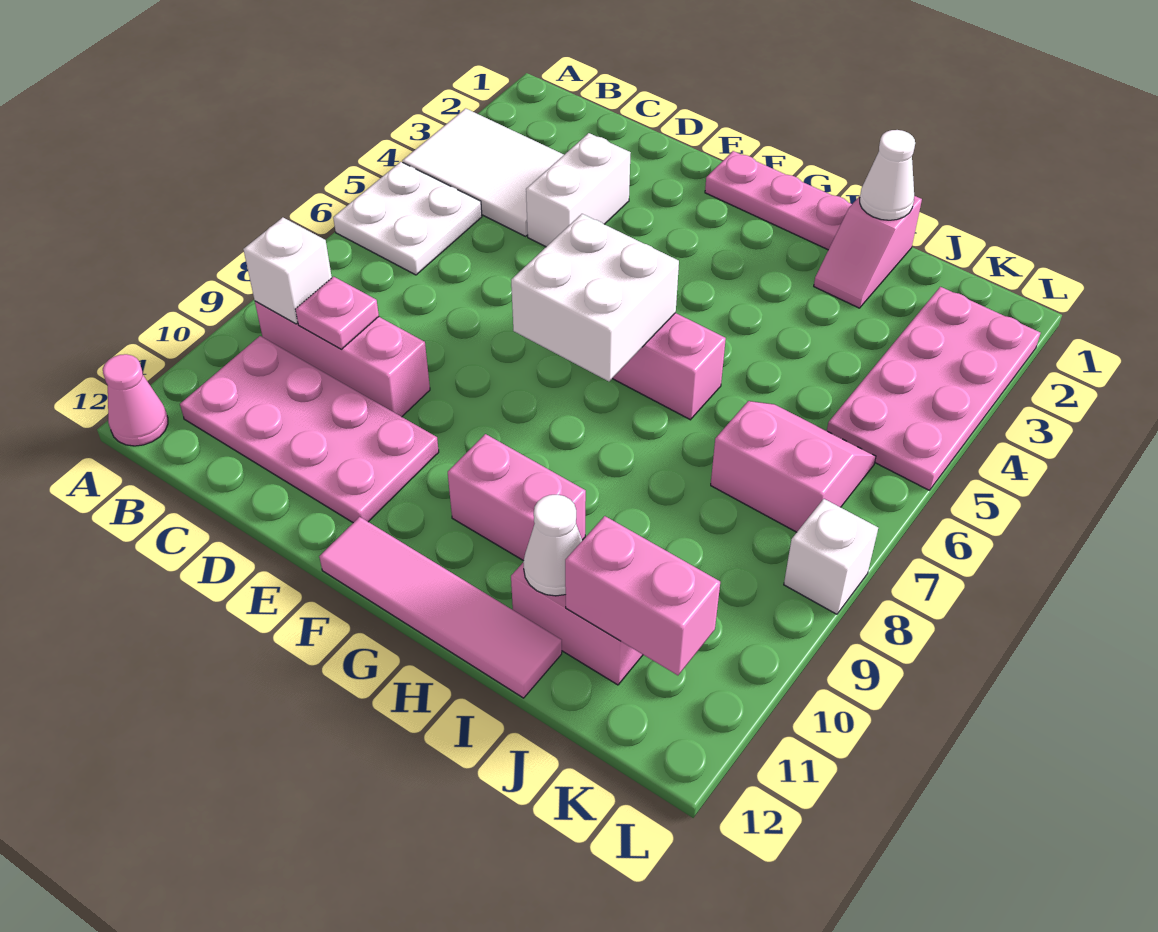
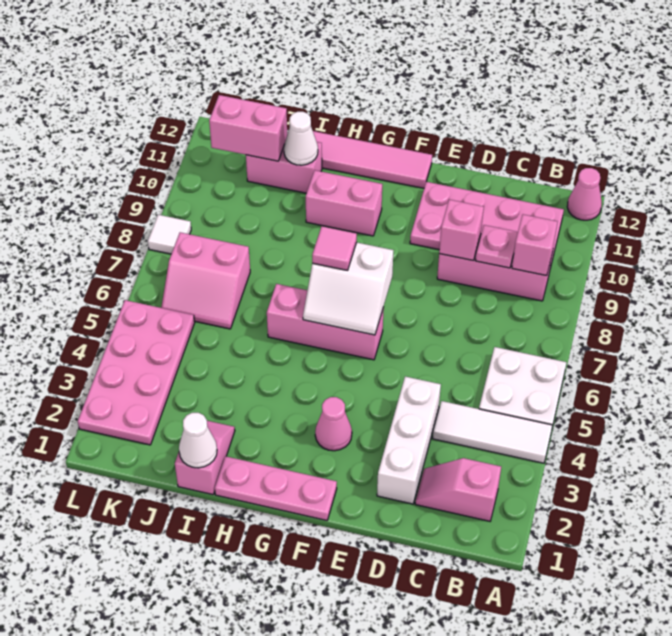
white tile A3:C4 level 1 -> white tile A4:C4 level 1
none -> pink slope B2:C2 level 1 top B
white brick B9 level 2 -> pink brick B9 level 2
white brick D3:D4 level 1 -> white brick D2:D4 level 1
none -> pink brick D9 level 2
none -> pink cone F3 level 1
white brick F6:G7 level 2 -> white slope F6:G7 level 2 top 7
none -> pink tile G7 level 3
white brick L8 level 1 -> white tile L8 level 1

